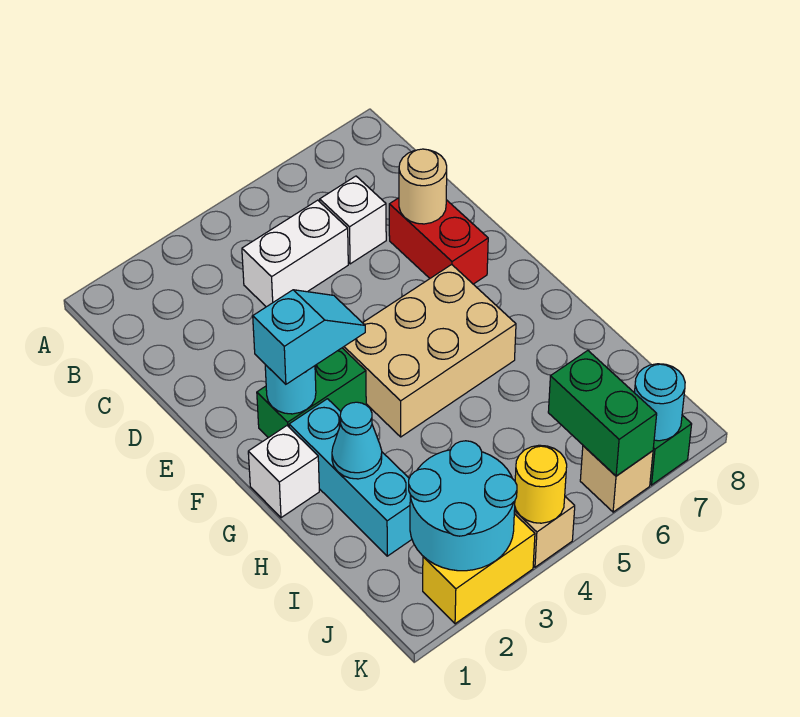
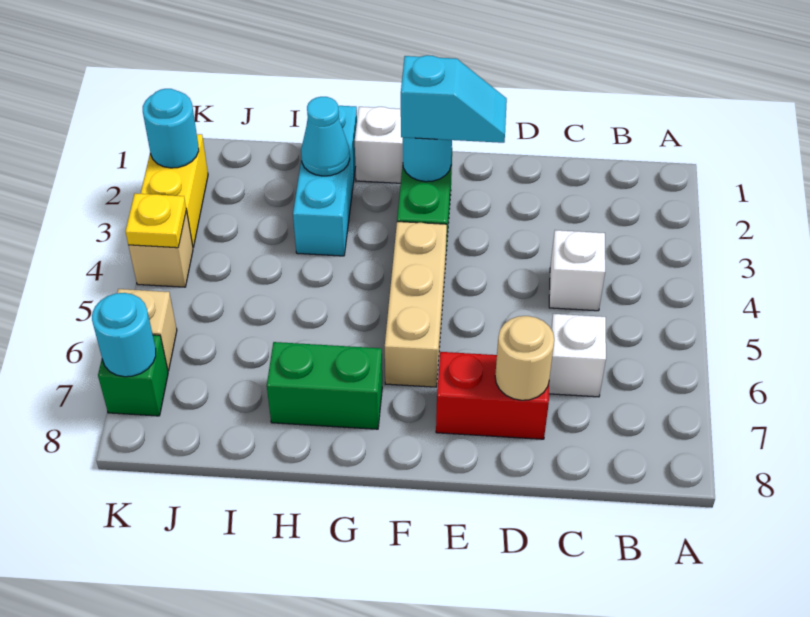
white brick C4:C5 level 1 -> white brick C4 level 1
cyan slope F2:F3 level 3 top 2 -> cyan slope E2:F2 level 3 top F
tan brick F4:G6 level 1 -> tan brick F4:F6 level 1
cyan brick G2:I2 level 1 -> cyan brick H1:H3 level 1
cyan round brick J2:K3 level 2 -> cyan round brick K2 level 2
green brick J6:K6 level 2 -> green brick G7:H7 level 1
yellow round brick K4 level 2 -> yellow plate K4 level 2

